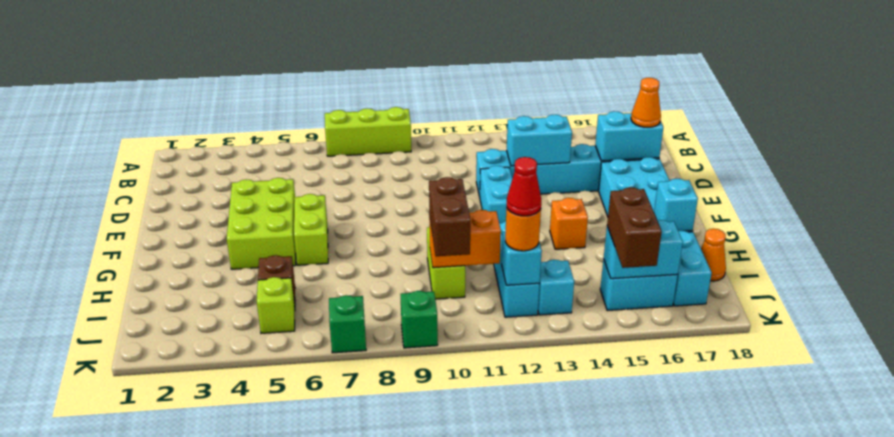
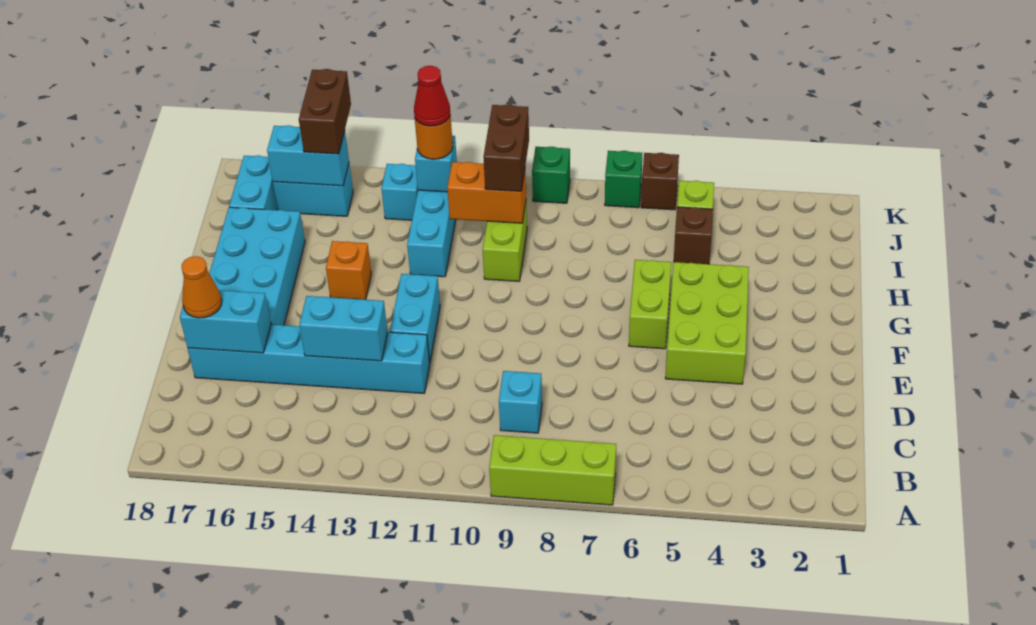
cyan brick H17 level 2 -> cyan brick C9 level 1
orange cone I18 level 1 -> none
none -> brown brick K6 level 1

